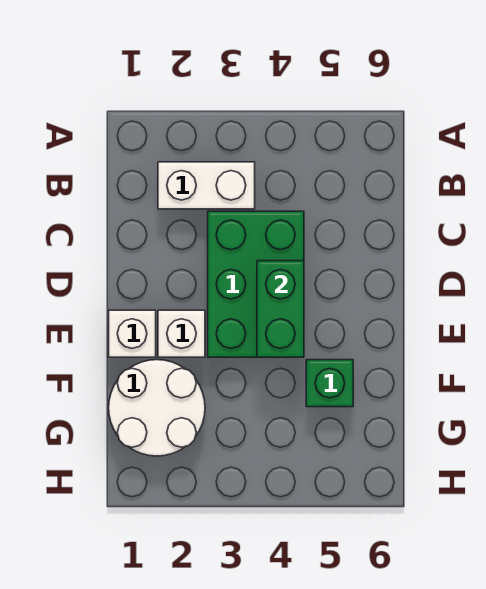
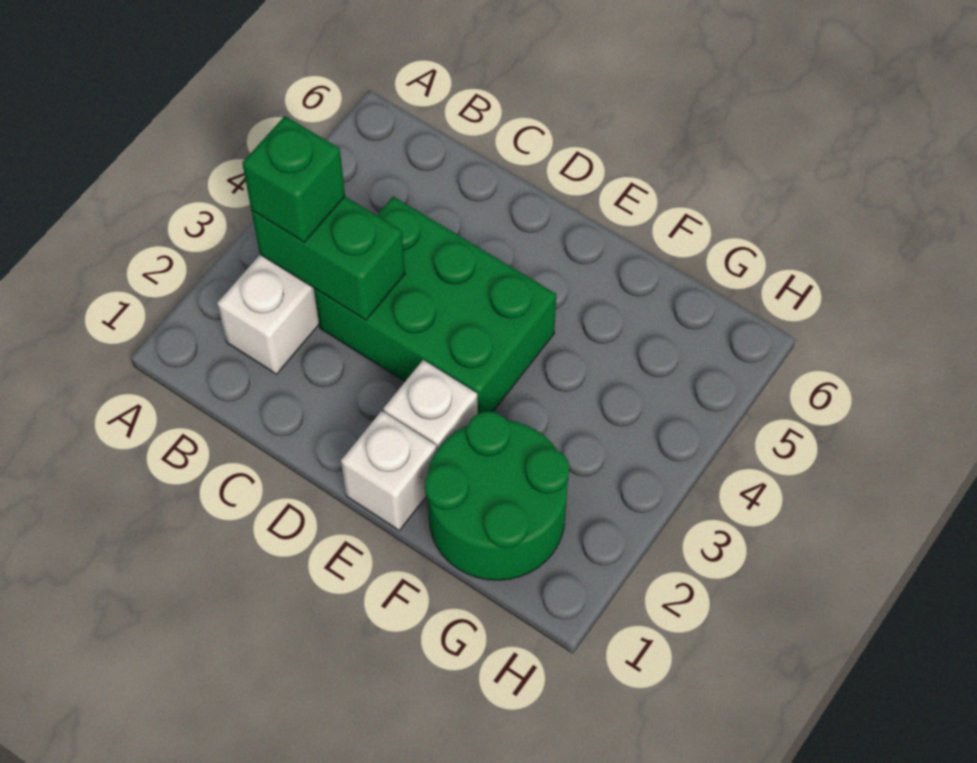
green brick D4:E4 level 2 -> green brick B3:C3 level 2
white round brick F1:G2 level 1 -> green round brick F1:G2 level 1
green brick F5 level 1 -> green brick B3 level 3

